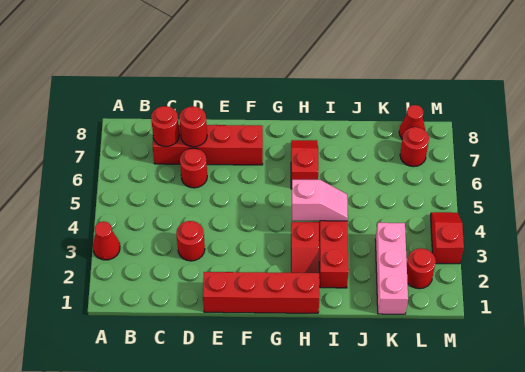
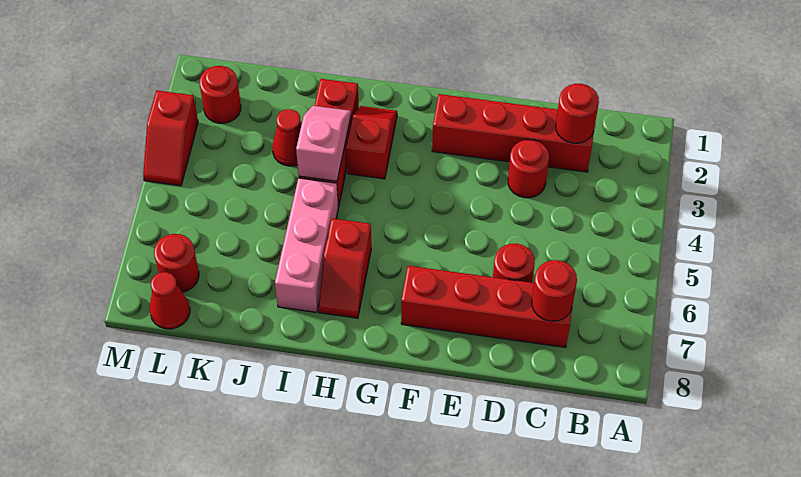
red cone A3 level 1 -> red cone J3 level 1
red round brick D7 level 2 -> red round brick C2 level 2
red brick E1:H1 level 1 -> red brick C2:F2 level 1
pink slope H4:I4 level 2 top H -> pink slope I3:I4 level 2 top 4
pink brick K1:K3 level 1 -> pink brick I5:I7 level 1

